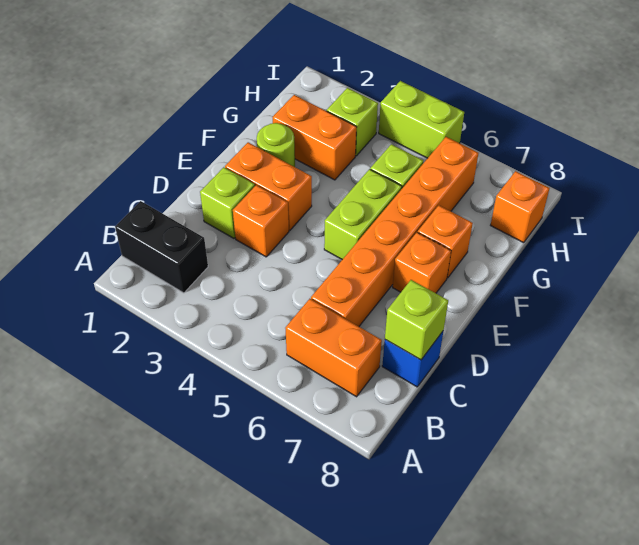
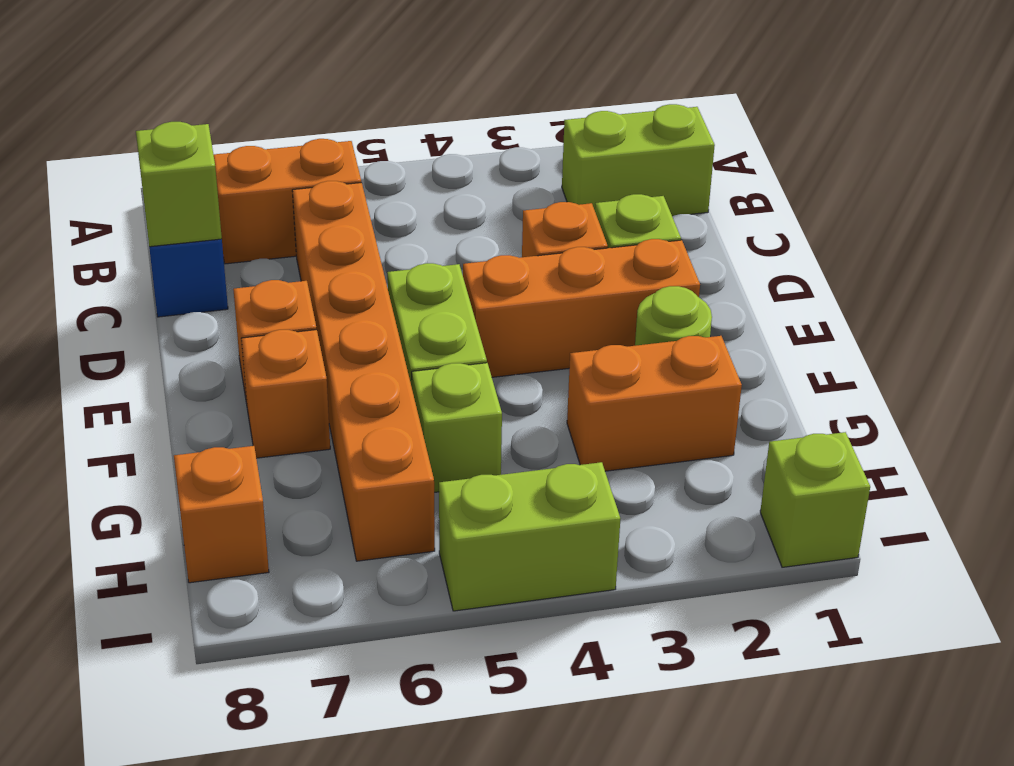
black brick B1:B2 level 1 -> lime brick B1:B2 level 1
orange brick E2:E3 level 1 -> orange brick E2:E4 level 1
lime brick H3 level 1 -> lime brick I1 level 1

